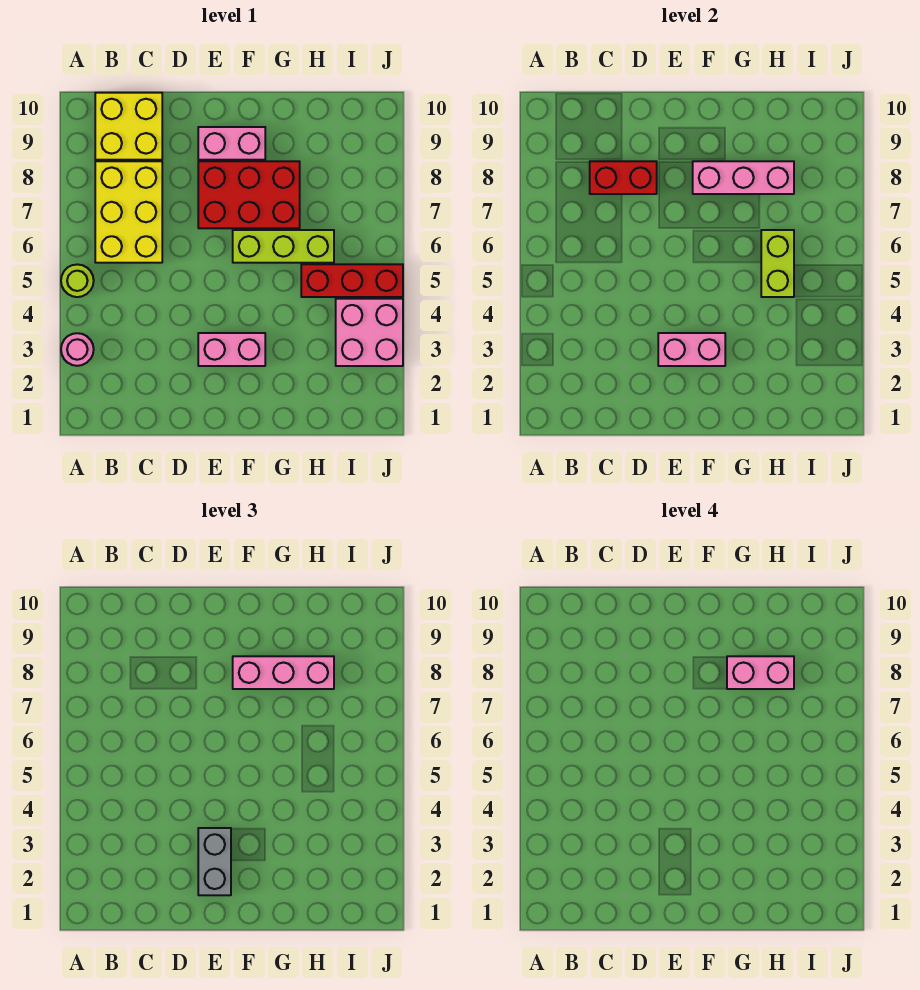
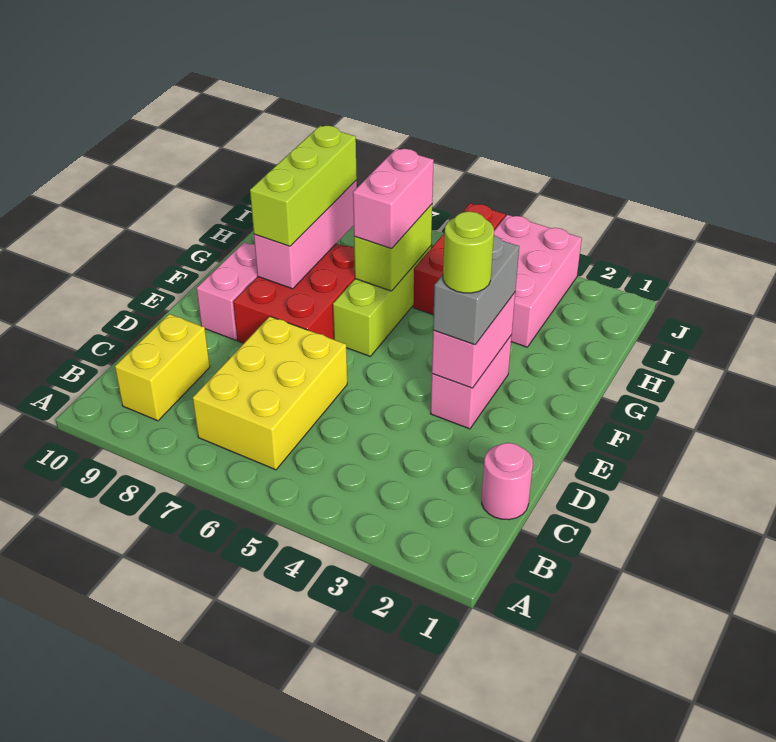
pink round brick A3 level 1 -> pink round brick C1 level 1
lime round brick A5 level 1 -> lime round brick E3 level 4
yellow brick B6:C8 level 1 -> yellow brick B6:D7 level 1
yellow brick B9:C10 level 1 -> yellow brick B9:C9 level 1
red brick C8:D8 level 2 -> none
grey brick E2:E3 level 3 -> grey brick E3:F3 level 3
pink brick F8:H8 level 3 -> lime brick F8:H8 level 3
pink brick G8:H8 level 4 -> pink brick G6:H6 level 3
lime brick H5:H6 level 2 -> lime brick G6:H6 level 2
pink brick I3:J4 level 1 -> pink brick H3:J4 level 1

